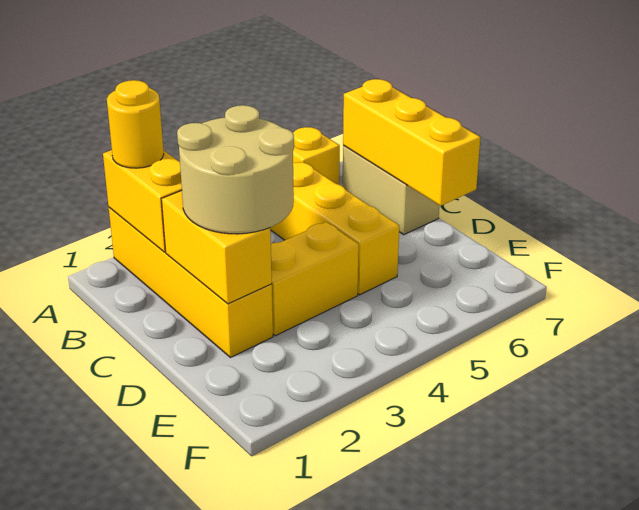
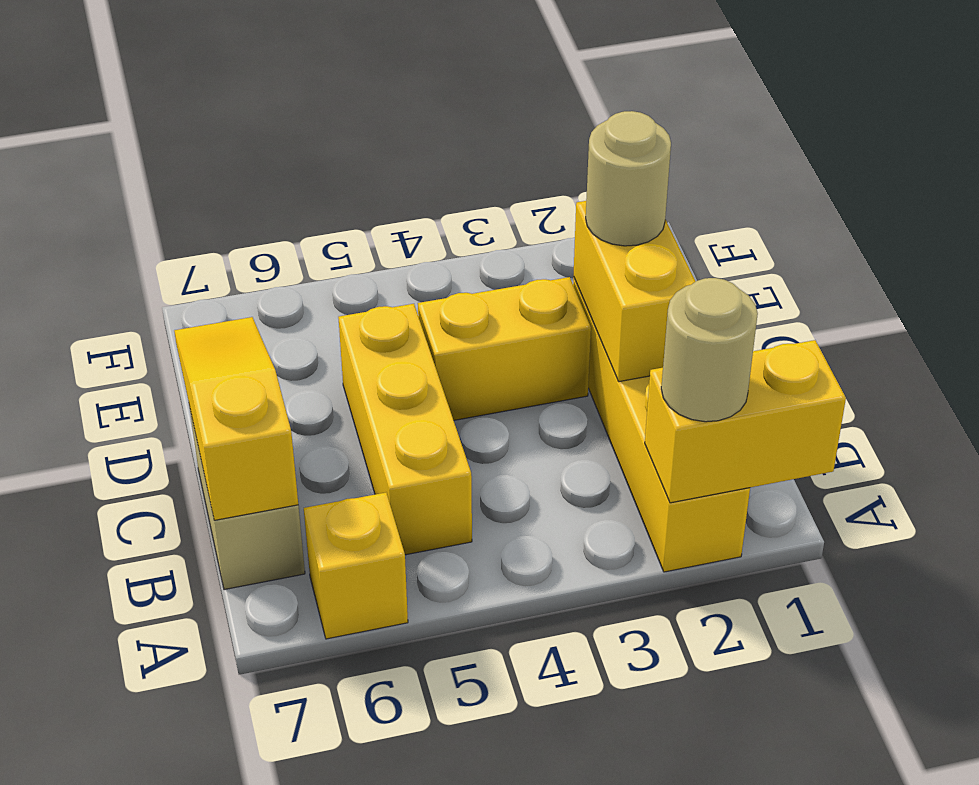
yellow brick A2:B2 level 2 -> yellow brick A1:A2 level 2
yellow round brick A2 level 3 -> tan round brick A2 level 3
yellow brick B7:D7 level 2 -> yellow slope B7:D7 level 2 top B
tan round brick C2:D3 level 3 -> tan round brick D2 level 3

